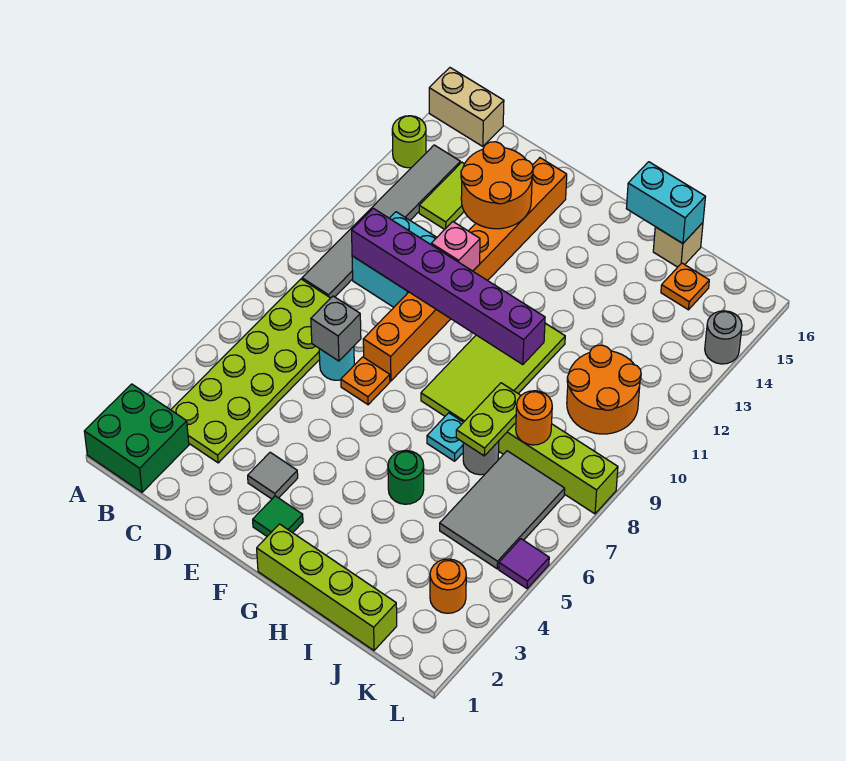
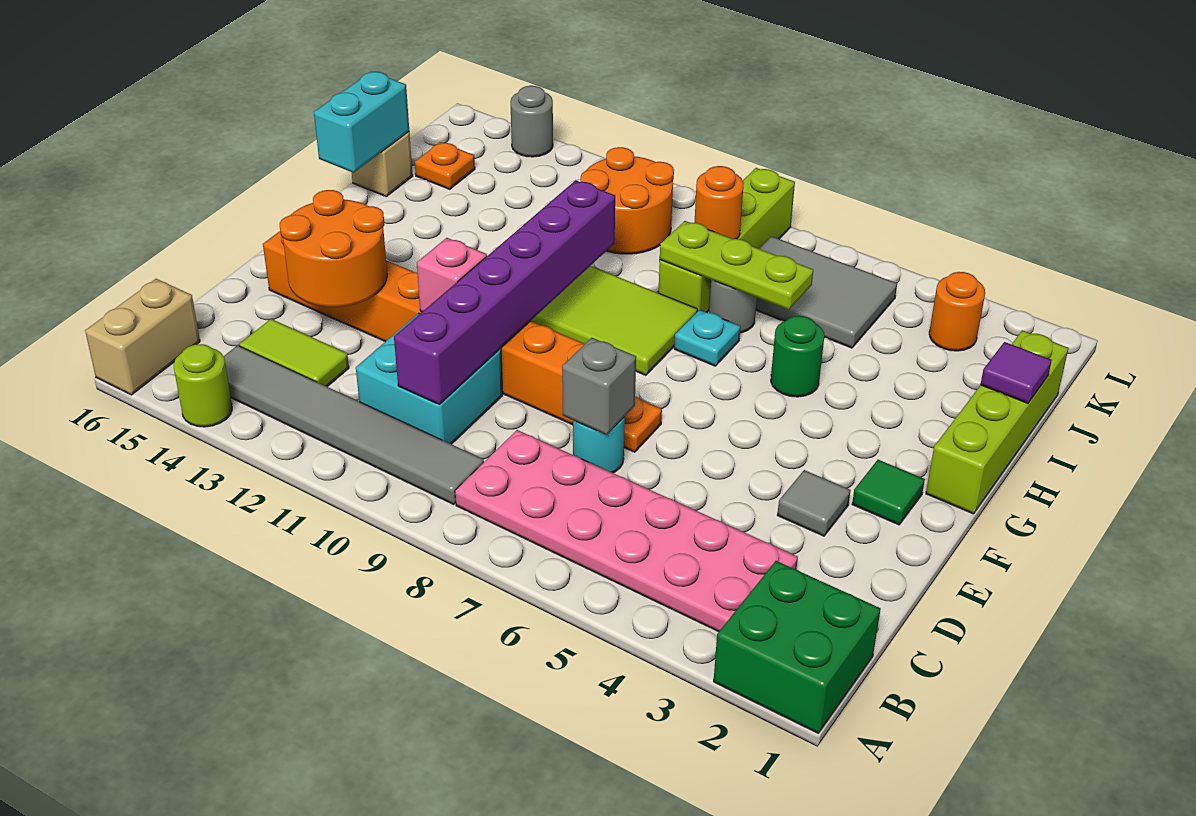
lime plate B3:C8 level 1 -> pink plate B3:C8 level 1
lime plate I7:I8 level 2 -> lime plate I6:I8 level 2
purple tile L5 level 1 -> purple tile I1 level 2

